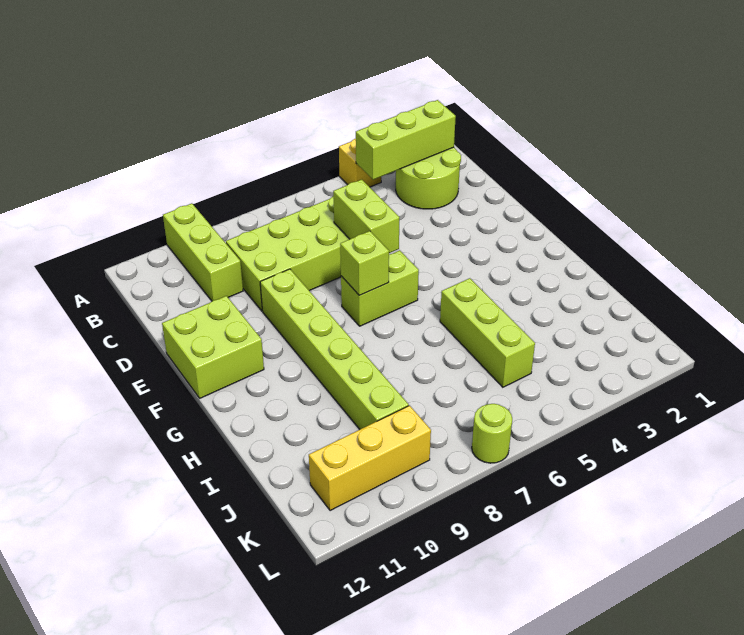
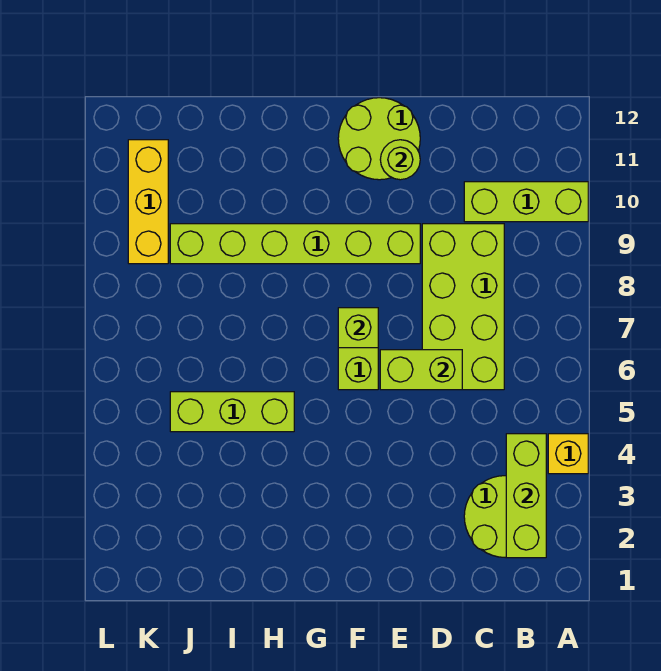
lime brick E11:F12 level 1 -> lime round brick E11:F12 level 1
lime round brick L7 level 1 -> lime round brick E11 level 2

